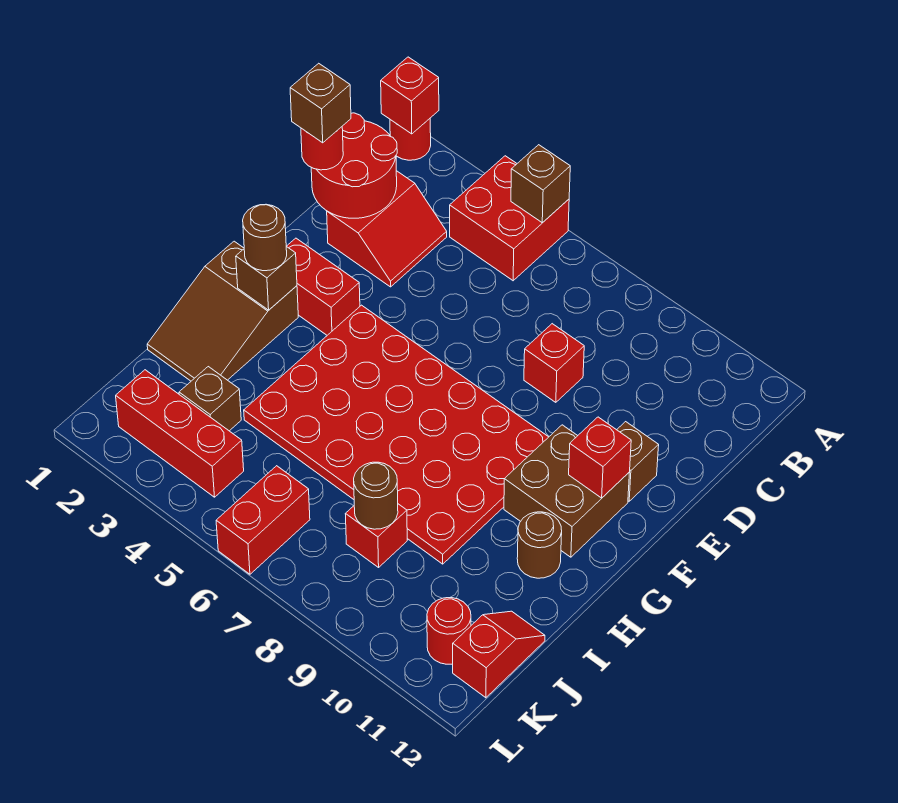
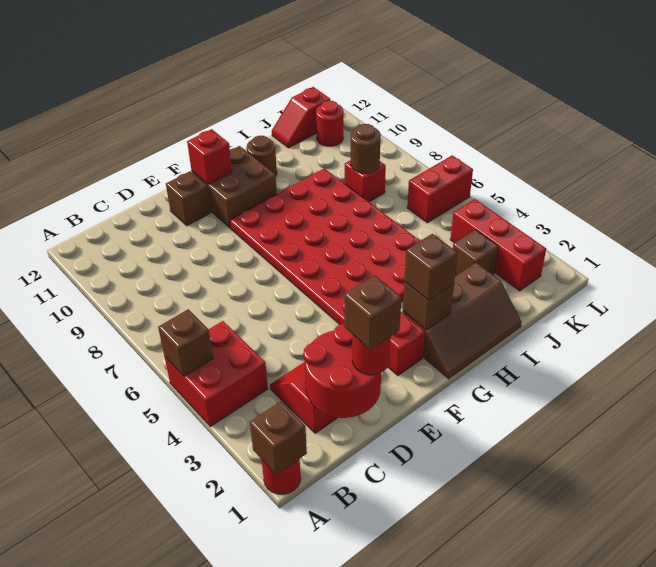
red brick A1 level 2 -> brown brick A1 level 2
red brick D8 level 1 -> none
brown slope G1:I2 level 1 top G -> brown slope G1:I2 level 1 top 2
brown round brick G2 level 3 -> brown brick G2 level 3

